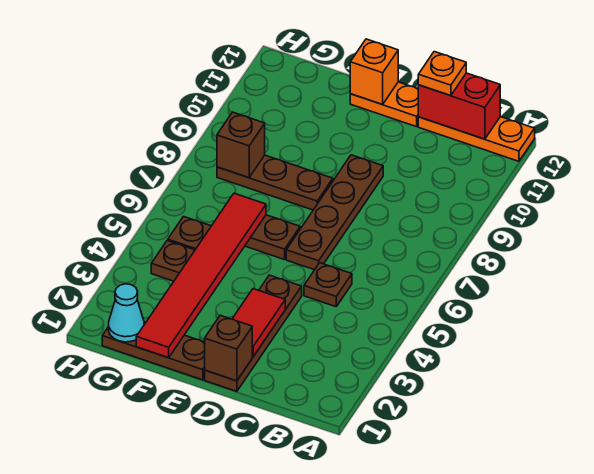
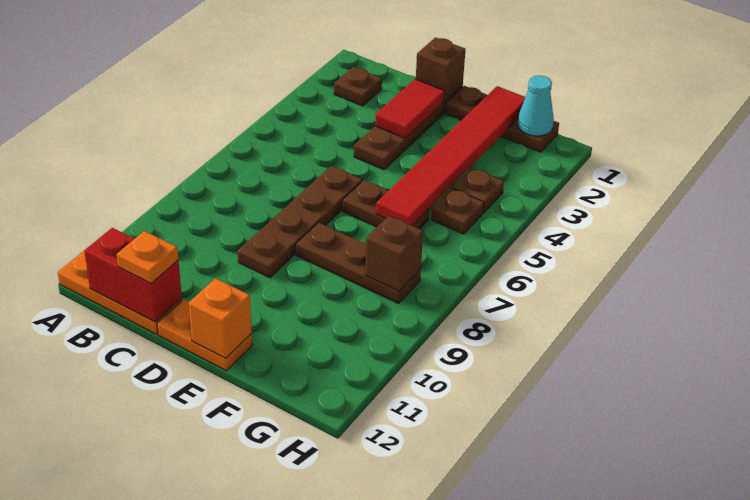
brown plate C5 level 1 -> brown plate B2 level 1

